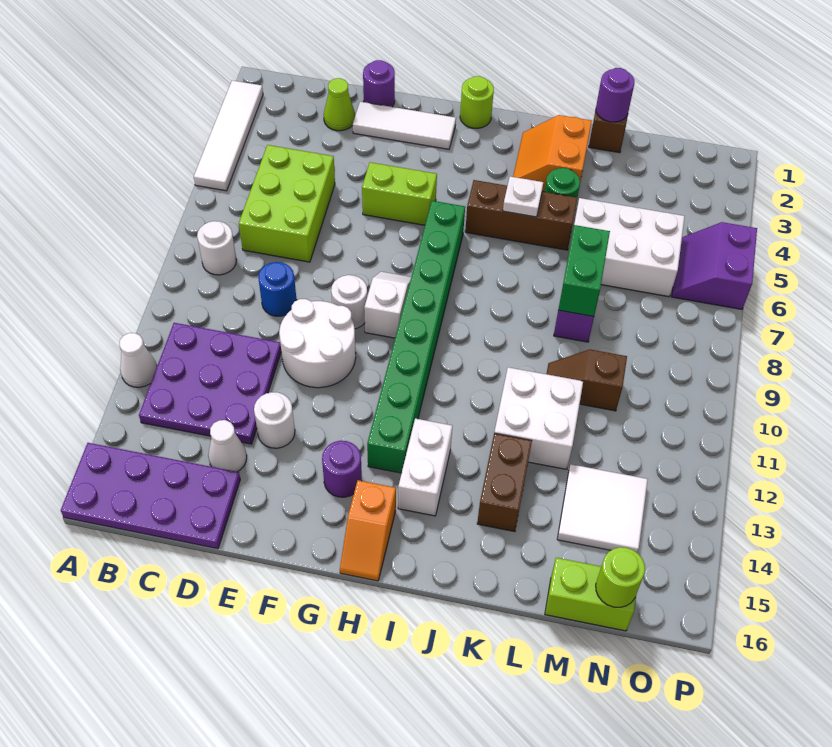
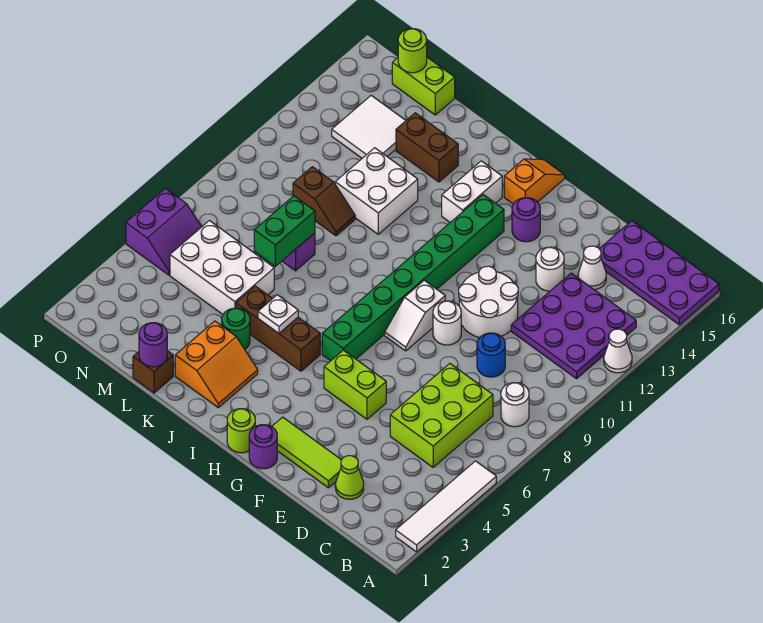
purple round brick E1 level 1 -> purple round brick G1 level 1
white tile E2:G2 level 1 -> lime tile E2:G2 level 1
brown brick K13:K14 level 1 -> brown brick K14:L14 level 1

